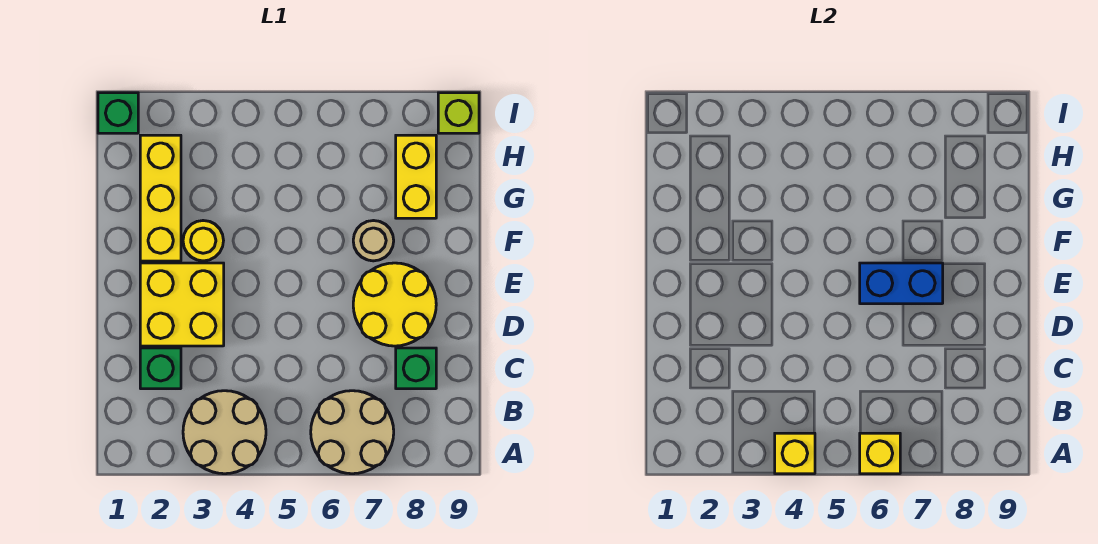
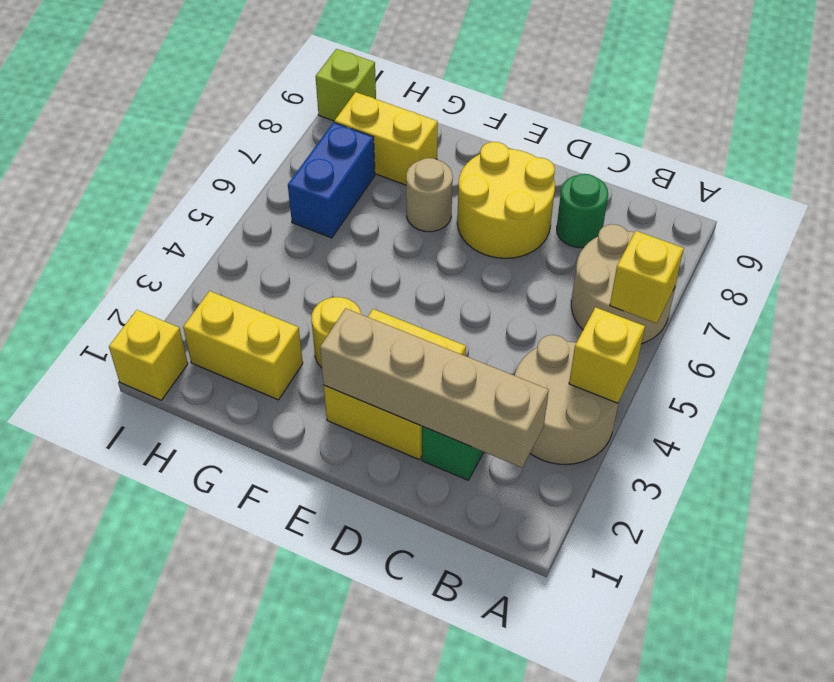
none -> tan brick B2:E2 level 2
green brick C8 level 1 -> green round brick C8 level 1
blue brick E6:E7 level 2 -> blue brick H6:H7 level 1
yellow brick F2:H2 level 1 -> yellow brick G2:H2 level 1
green brick I1 level 1 -> yellow brick I1 level 1

